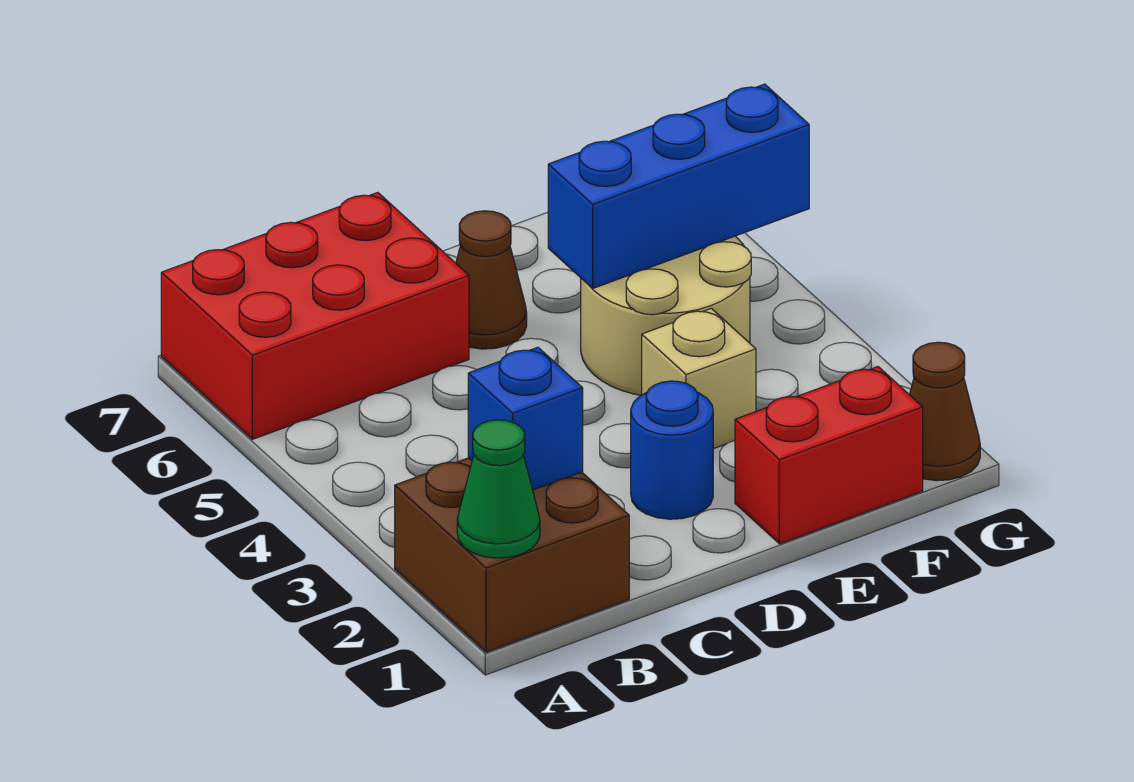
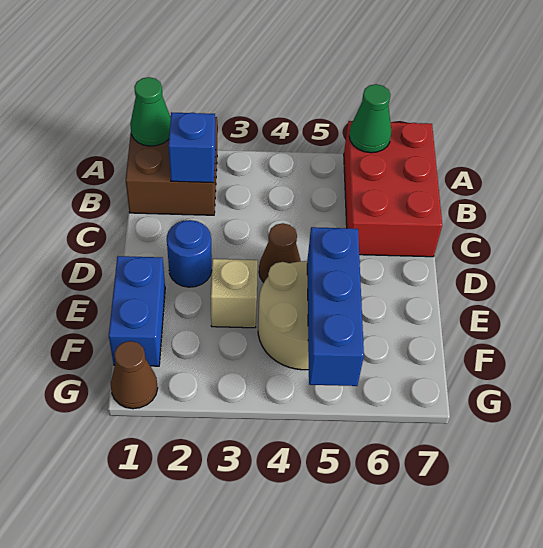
none -> green cone A6 level 2
brown cone D6 level 1 -> brown cone D4 level 1
red brick E1:F1 level 1 -> blue brick E1:F1 level 1

